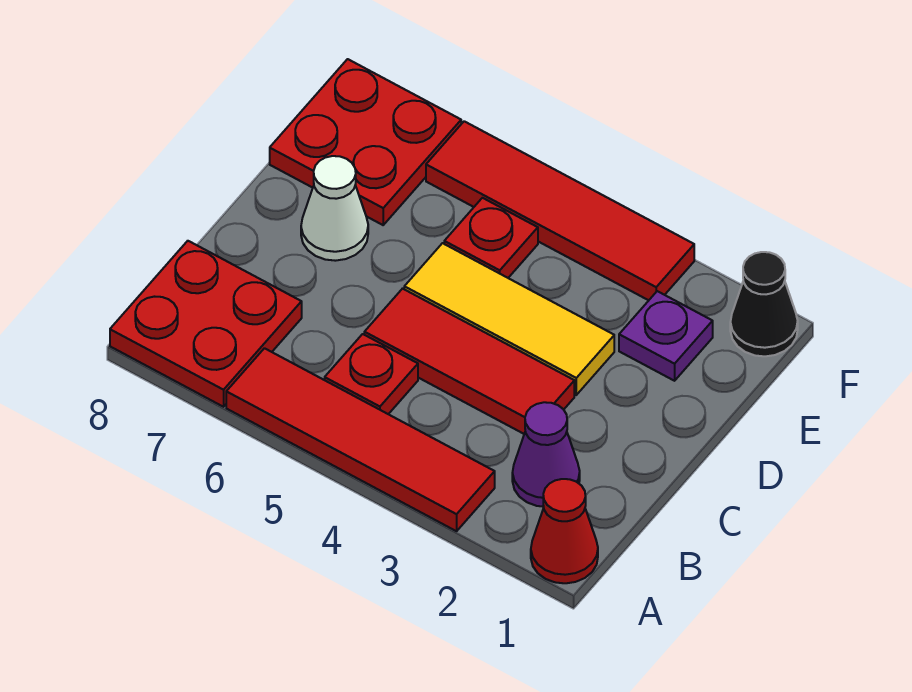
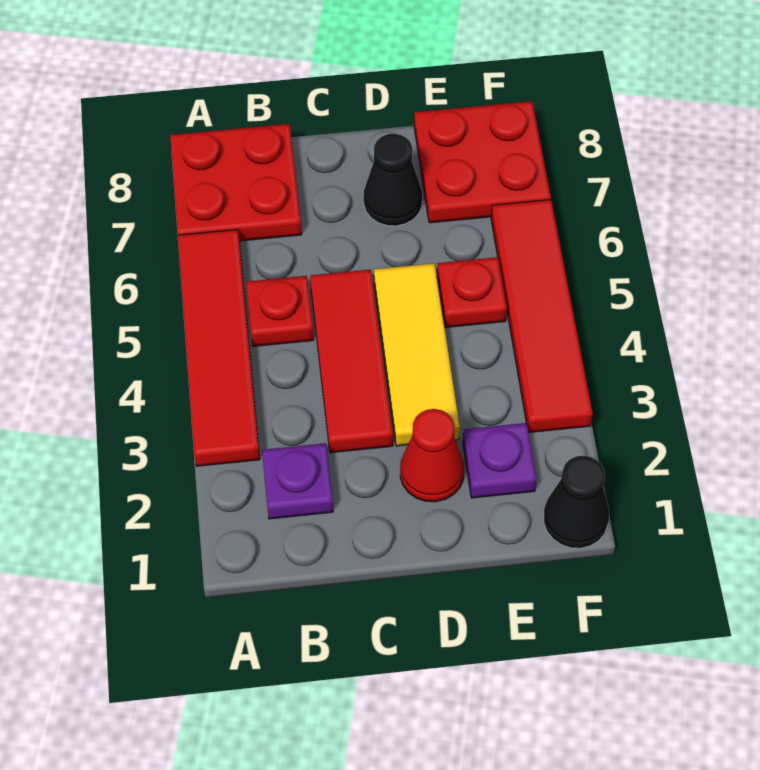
red cone A1 level 1 -> red cone D2 level 1
purple cone B2 level 1 -> purple plate B2 level 1
white cone D7 level 1 -> black cone D7 level 1

